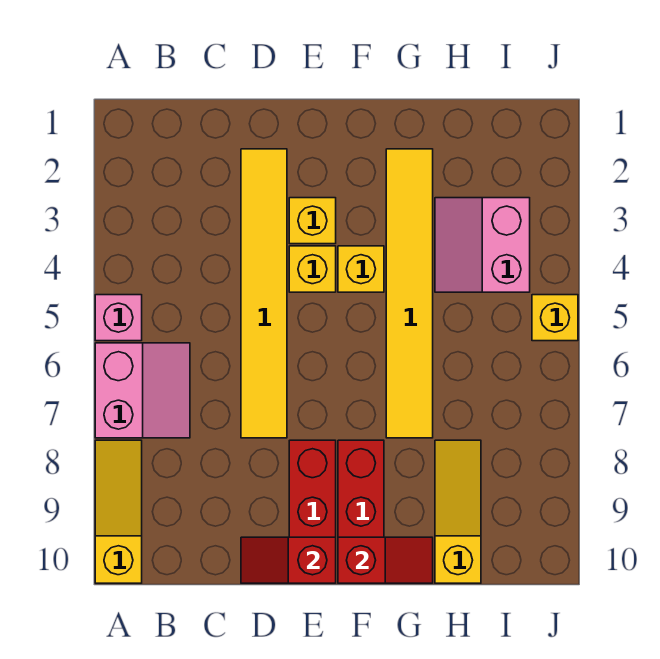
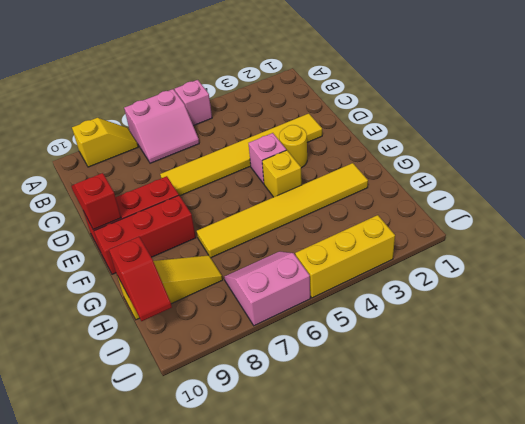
yellow slope A8:A10 level 1 top 10 -> yellow slope A8:A9 level 1 top 9
yellow brick E3 level 1 -> yellow round brick E3 level 1
yellow brick E4 level 1 -> pink brick E4 level 1
red slope F10:G10 level 2 top F -> red slope H10:I10 level 2 top H
pink slope H3:I4 level 1 top I -> pink slope I6:J7 level 1 top J
yellow brick J5 level 1 -> yellow brick J3:J5 level 1

